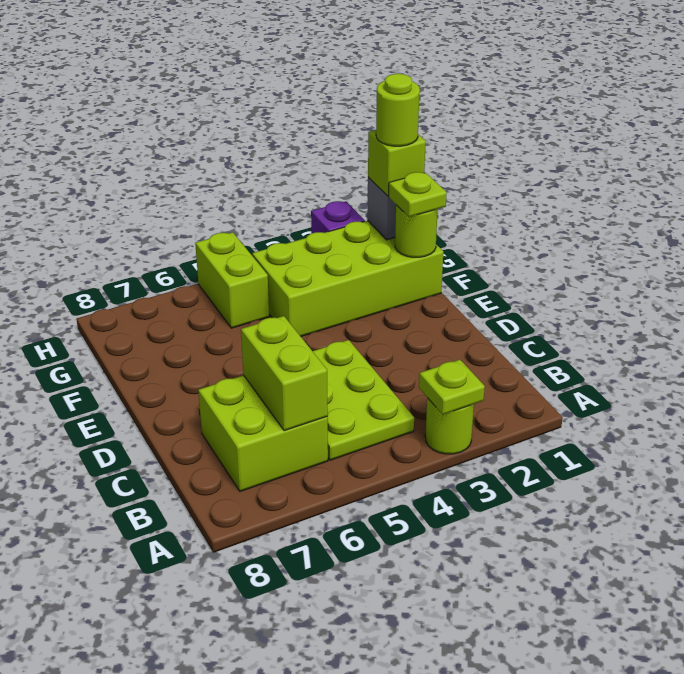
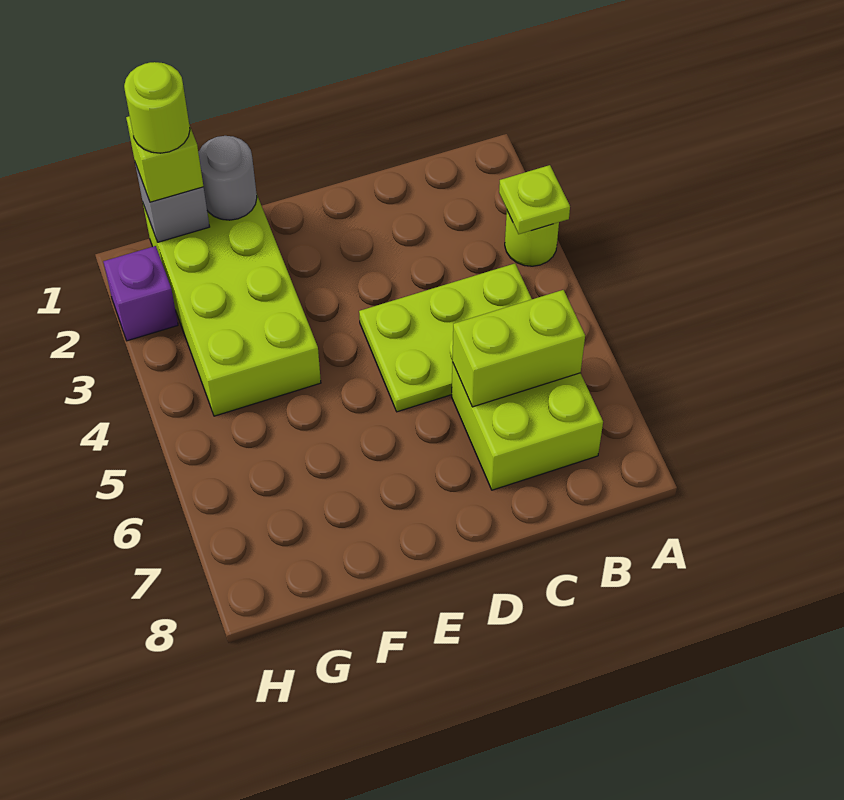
lime round brick F1 level 2 -> grey round brick F1 level 2
lime plate F1 level 3 -> none
lime brick G5:H5 level 1 -> none

